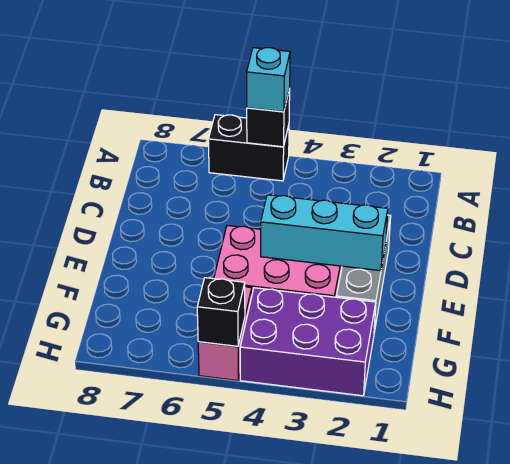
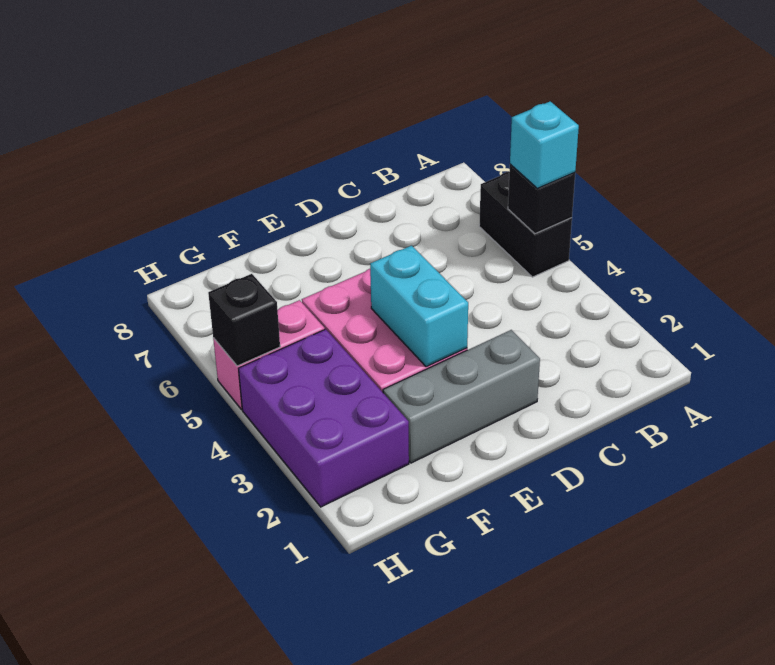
cyan brick E2:E4 level 2 -> cyan brick E3:E4 level 2

